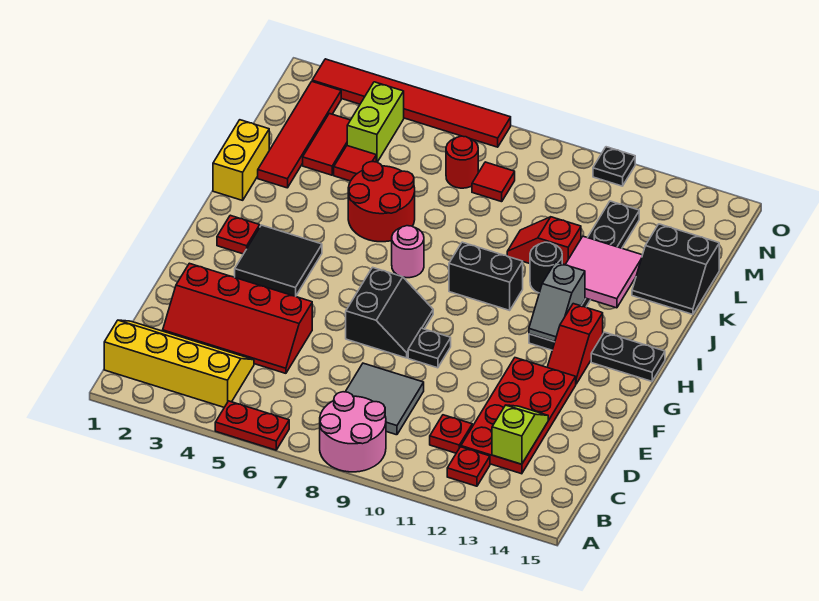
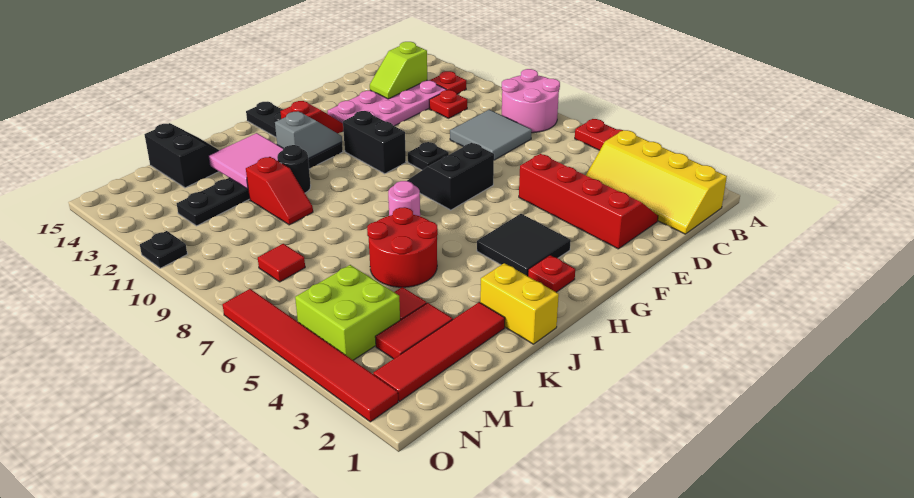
red plate C12:F13 level 1 -> pink plate C12:F13 level 1
black brick I9:I10 level 1 -> black brick G10:G11 level 1
yellow brick J1:K1 level 1 -> yellow brick J1:J2 level 1
lime brick M4:N4 level 1 -> lime brick M4:N5 level 1
red round brick M7 level 1 -> none

